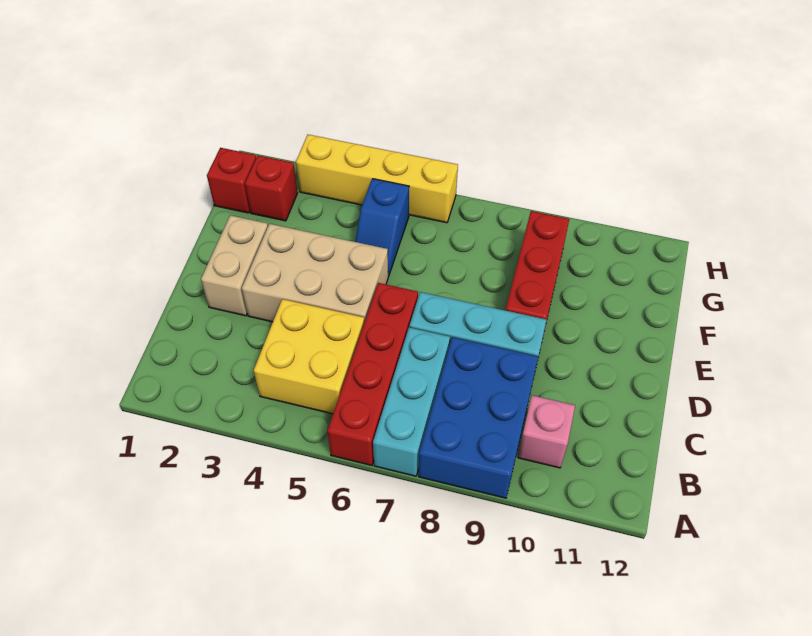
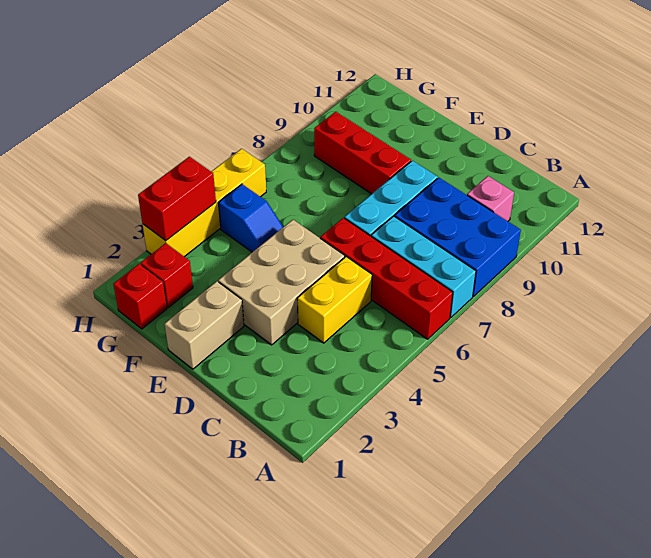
yellow brick B4:C5 level 1 -> yellow brick C4:C5 level 1
tan brick D2:E2 level 1 -> tan brick E1:E2 level 1
none -> red brick H3:H4 level 2

